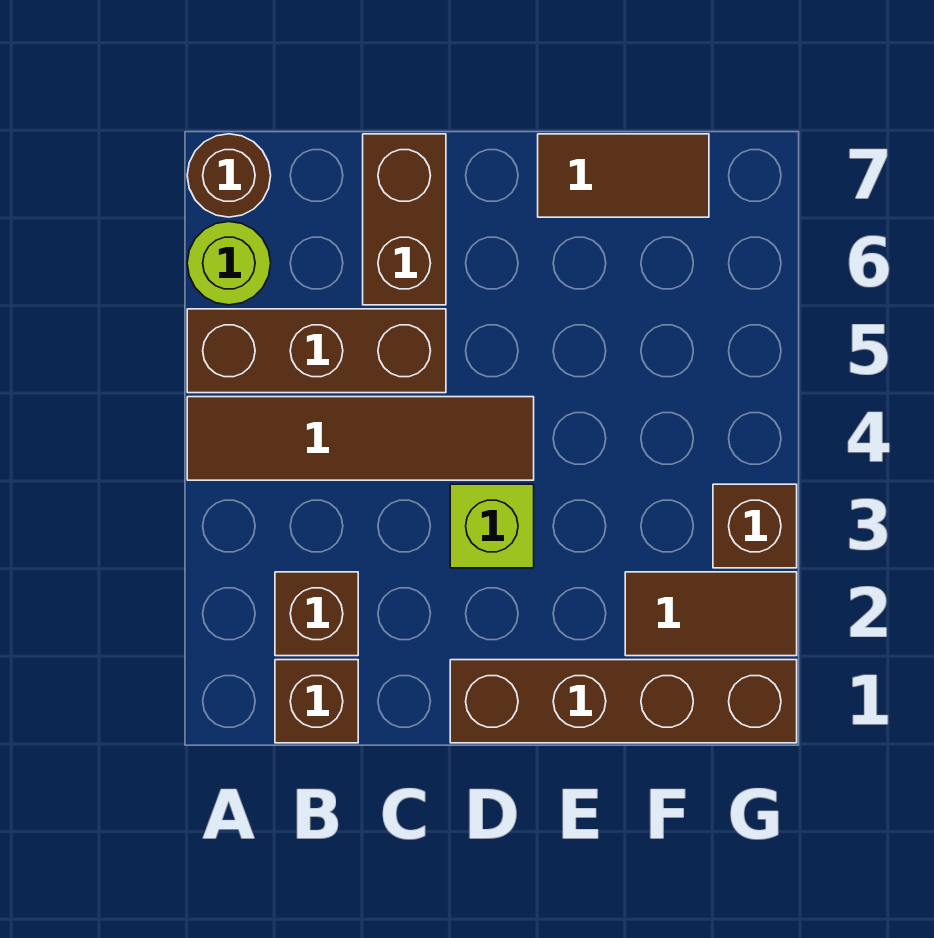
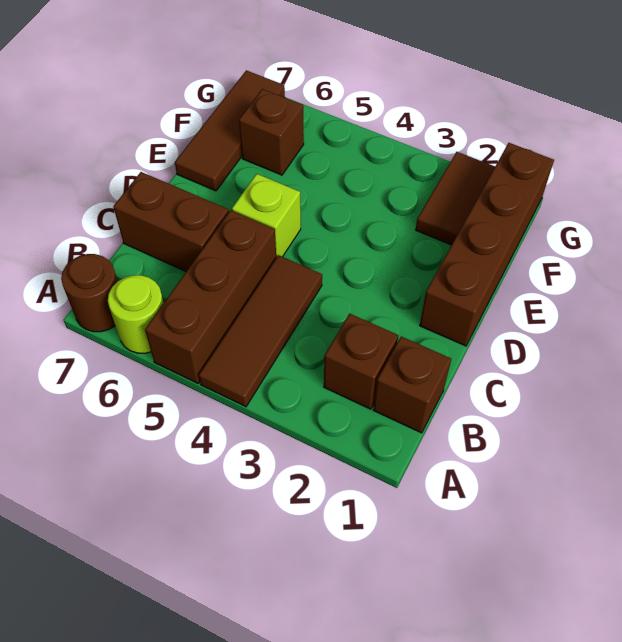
brown tile A4:D4 level 1 -> brown tile A4:C4 level 1
lime brick D3 level 1 -> lime brick D5 level 1
brown tile E7:F7 level 1 -> brown tile E7:G7 level 1
brown brick G3 level 1 -> brown brick F6 level 1

